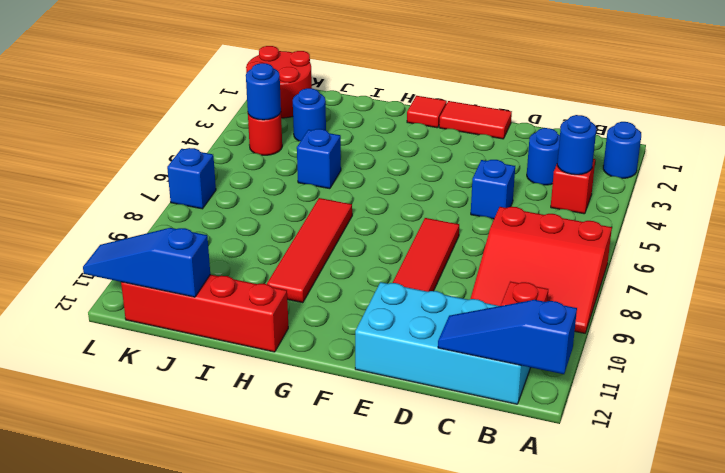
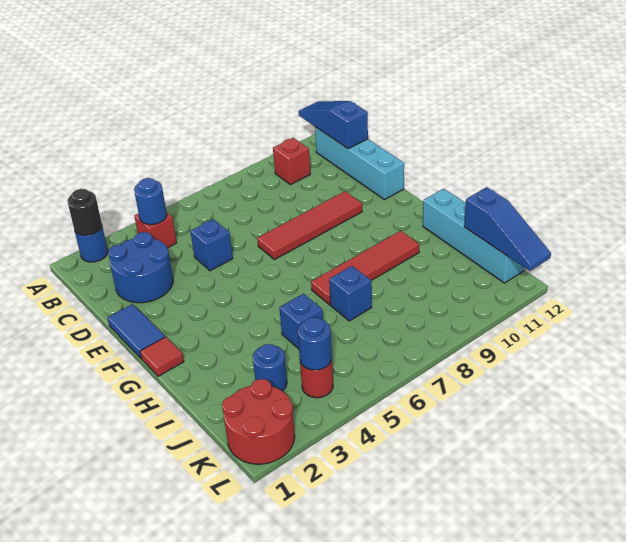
none -> black round brick A2 level 2
red slope A7:C9 level 1 top 7 -> none
blue slope A12:C12 level 2 top A -> blue slope A12:C12 level 2 top C
cyan brick B11:E12 level 1 -> cyan brick B12:E12 level 1
blue round brick C3 level 1 -> blue round brick C2:D3 level 1
red tile E1:F1 level 1 -> blue tile E1:F1 level 1
red brick H12:K12 level 1 -> cyan brick H12:K12 level 1
blue brick L7 level 1 -> blue brick I7 level 1

